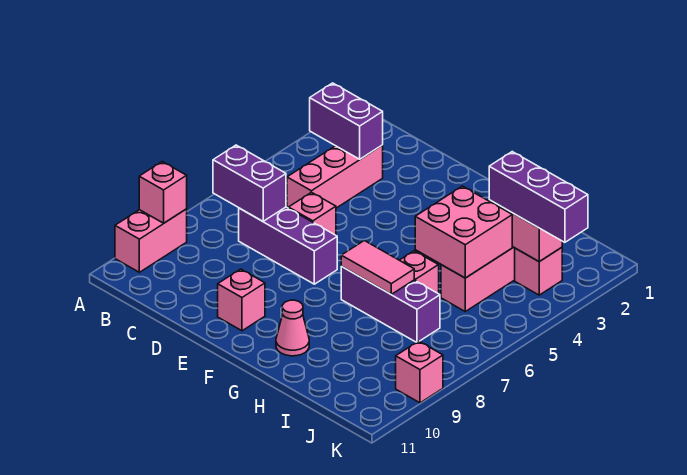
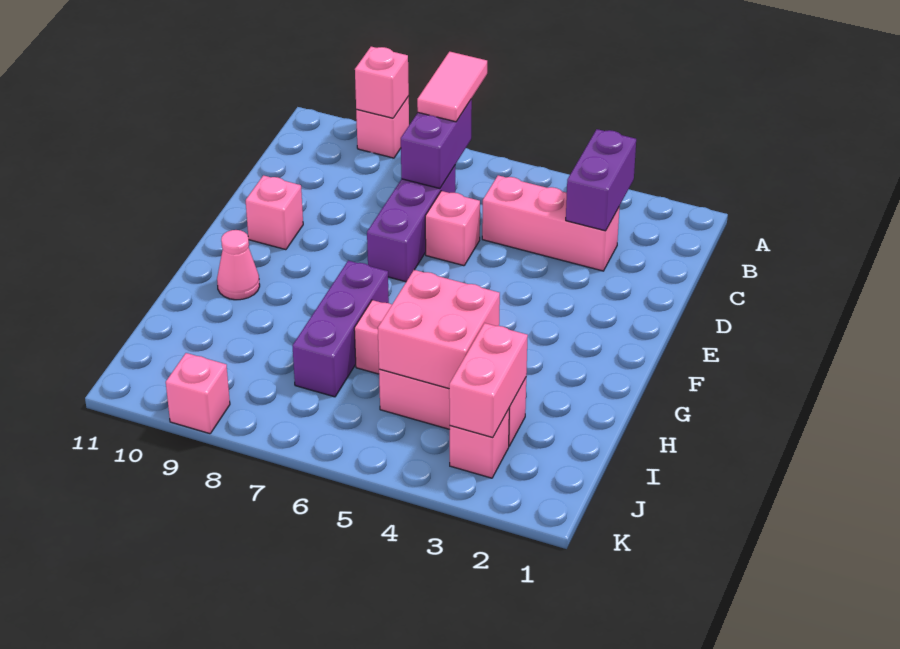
pink brick A9:A10 level 1 -> pink brick A9 level 1
pink tile G7:H7 level 2 -> pink tile A7:B7 level 3
purple brick I3:K3 level 3 -> none

